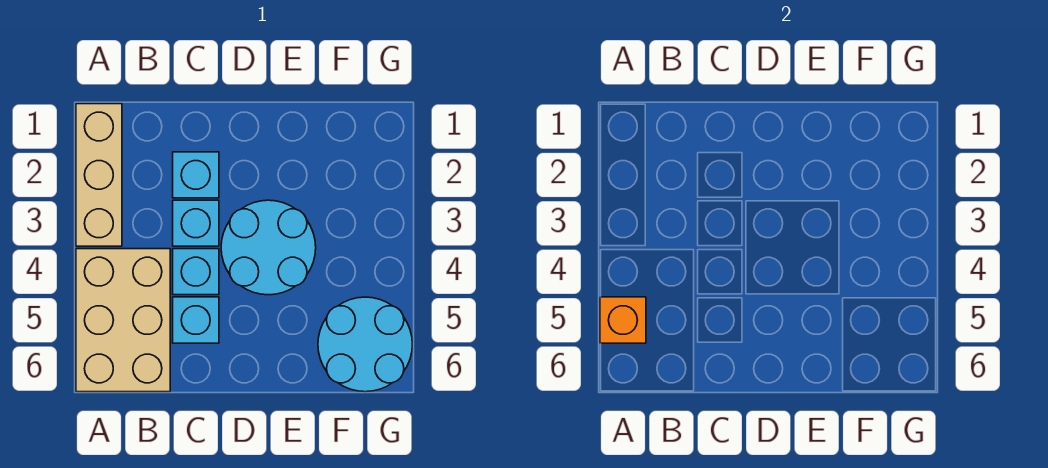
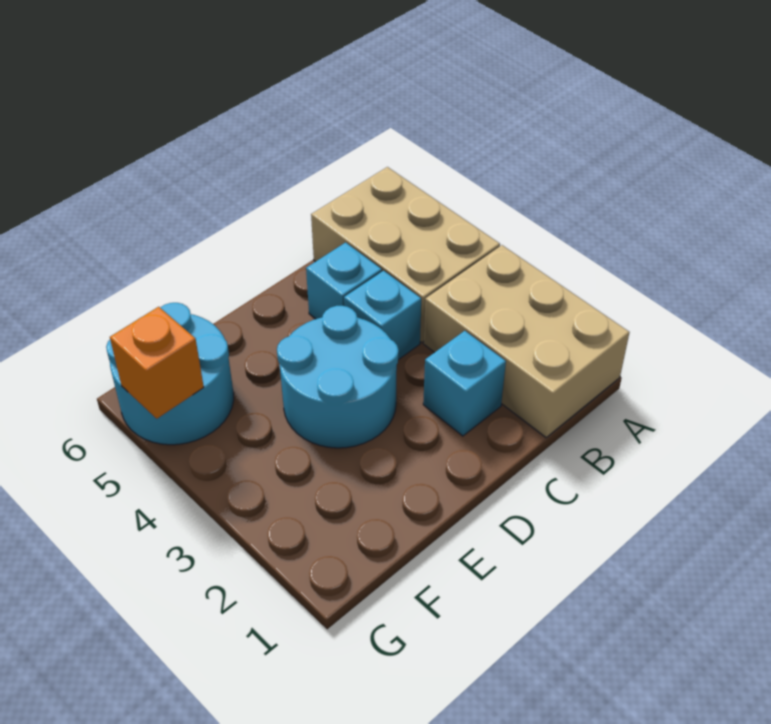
tan brick A1:A3 level 1 -> tan brick A1:B3 level 1
orange brick A5 level 2 -> orange brick G5 level 2
cyan brick C3 level 1 -> none

